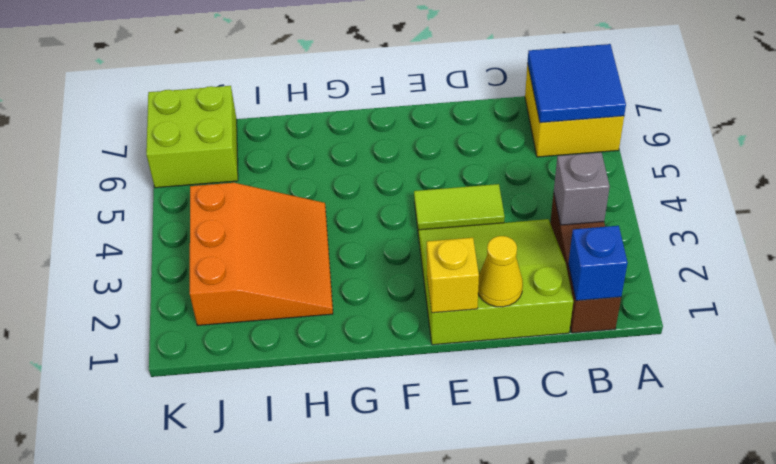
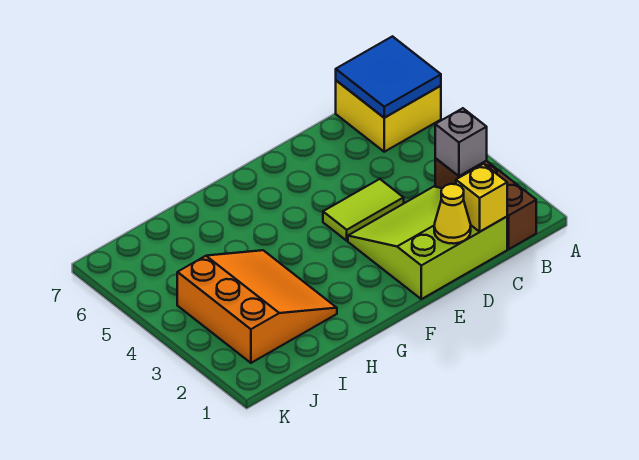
blue brick B1 level 2 -> none
yellow brick E1 level 2 -> yellow brick C1 level 2
lime brick J6:K7 level 1 -> none

